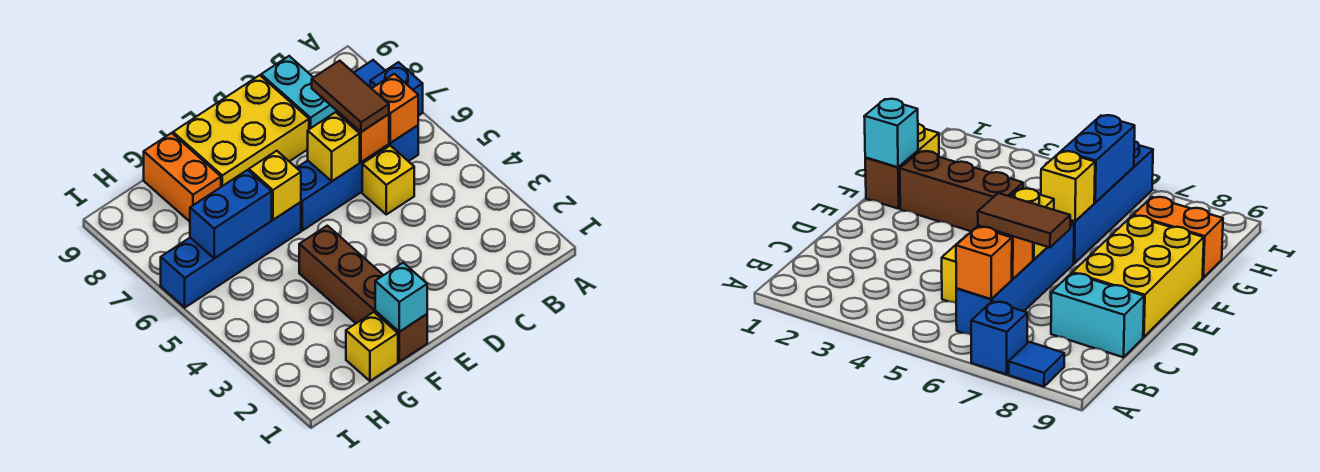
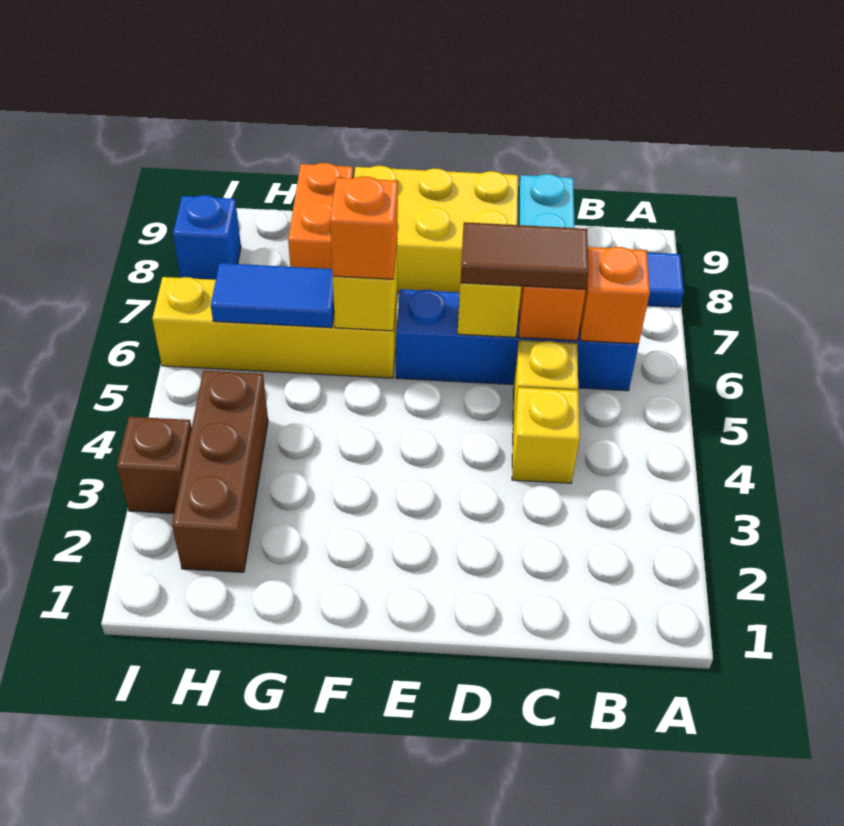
blue brick A7 level 1 -> blue brick I8 level 1
brown tile C6:C7 level 3 -> brown tile C6:D6 level 3
brown brick F1 level 1 -> brown brick I3 level 1
cyan brick F1 level 2 -> none
brown brick F2:F4 level 1 -> brown brick H2:H4 level 1
blue brick F6:I6 level 1 -> yellow brick F6:I6 level 1
none -> orange brick F6 level 3
yellow brick G1 level 1 -> yellow brick C4 level 1
blue brick G6:H6 level 2 -> blue tile G6:H6 level 2

